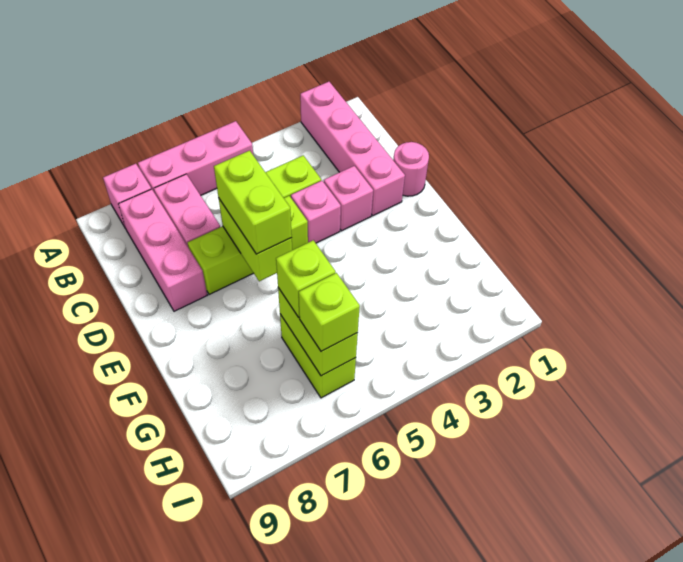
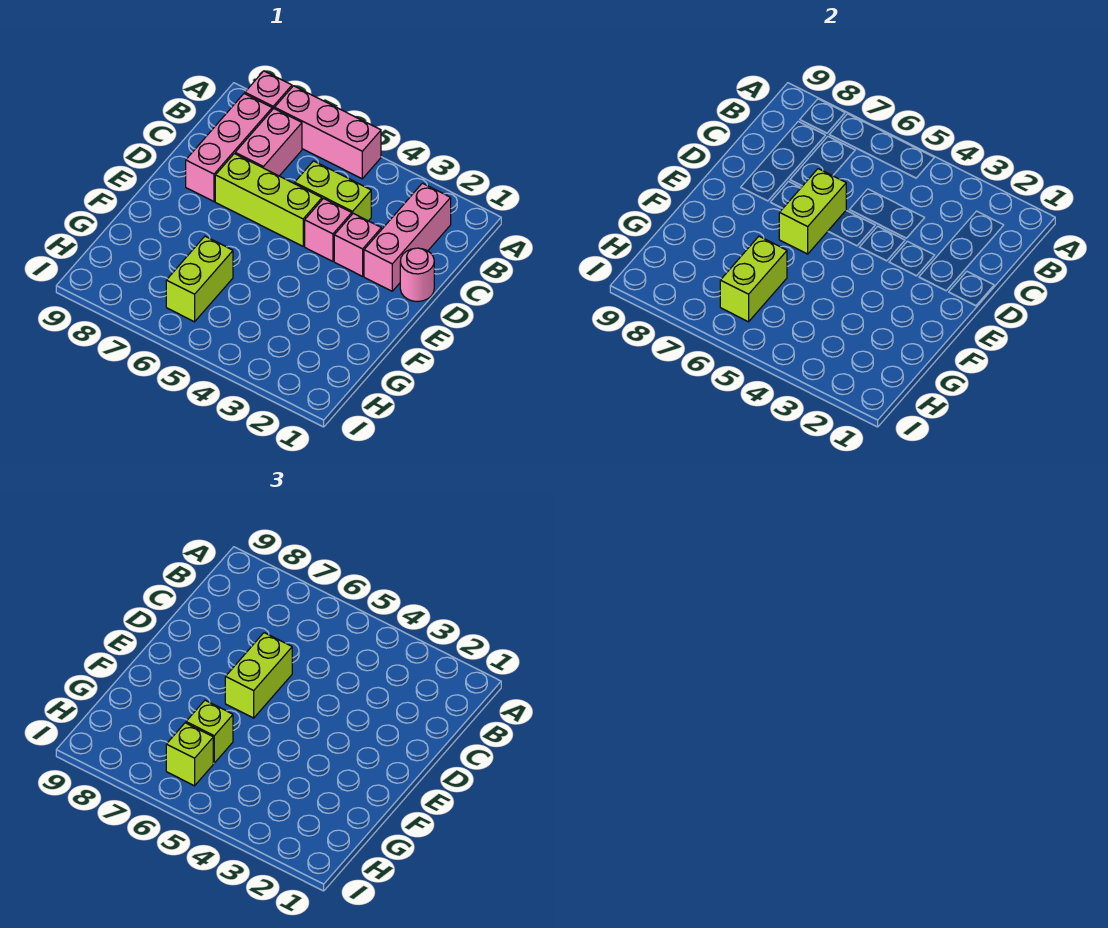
pink brick A2:D2 level 1 -> pink brick B2:D2 level 1

